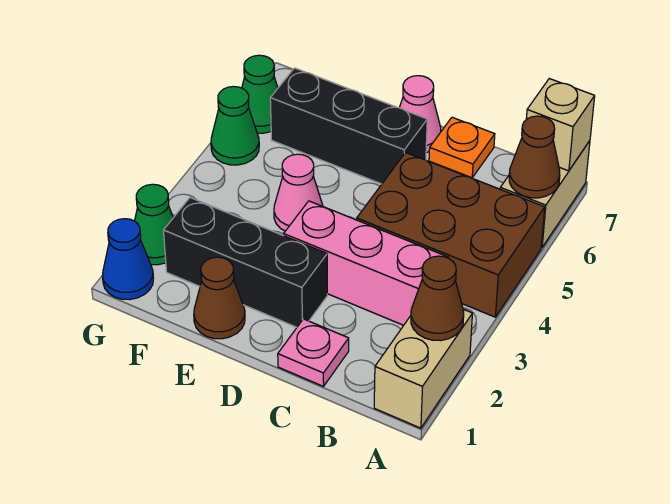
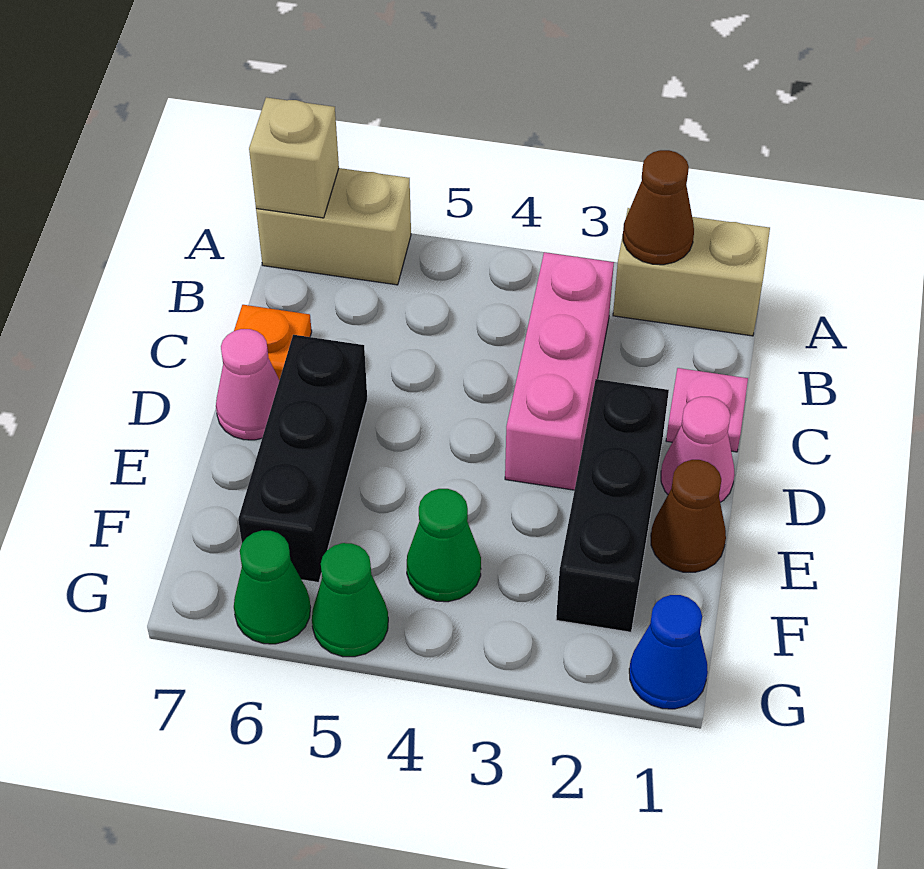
brown brick A4:C5 level 1 -> none
brown cone A6 level 2 -> none
pink cone E4 level 1 -> pink cone D1 level 1
green cone G2 level 1 -> green cone F4 level 1

